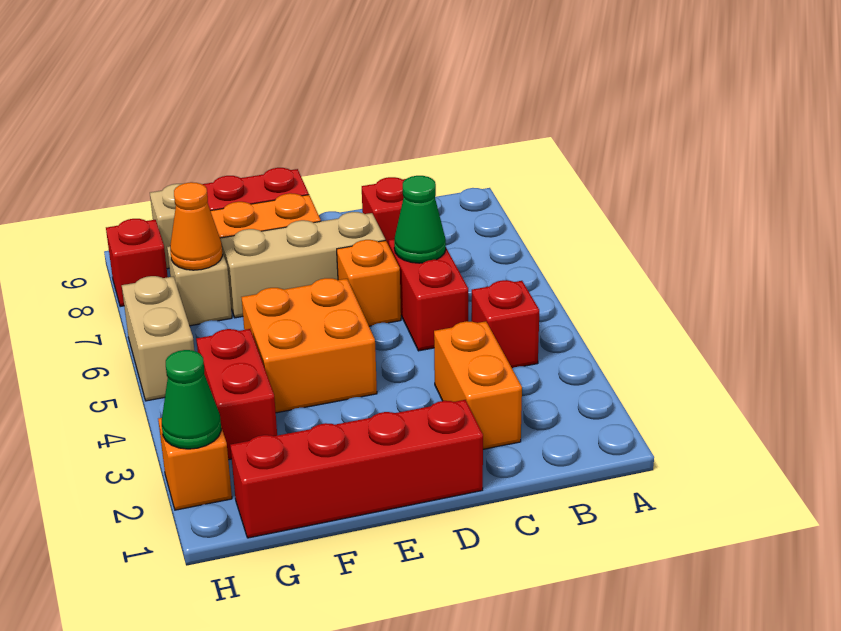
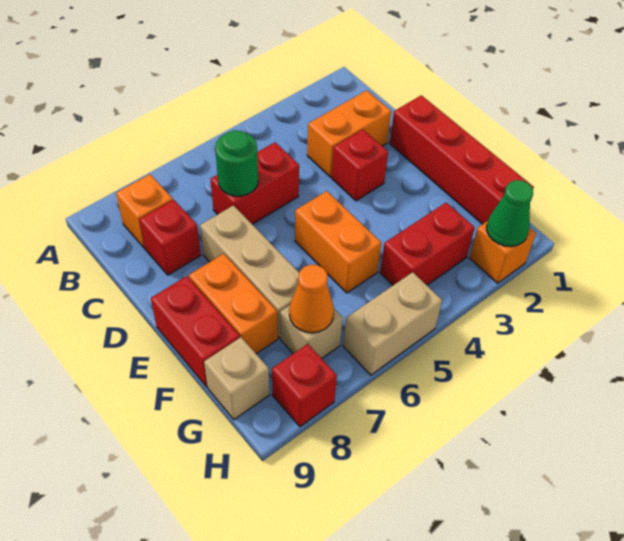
red brick B4 level 1 -> red brick D3 level 1
green cone C6 level 2 -> green round brick C6 level 2
orange brick D6 level 1 -> orange brick B8 level 1
orange brick E4:F5 level 1 -> orange brick E5:F5 level 1

